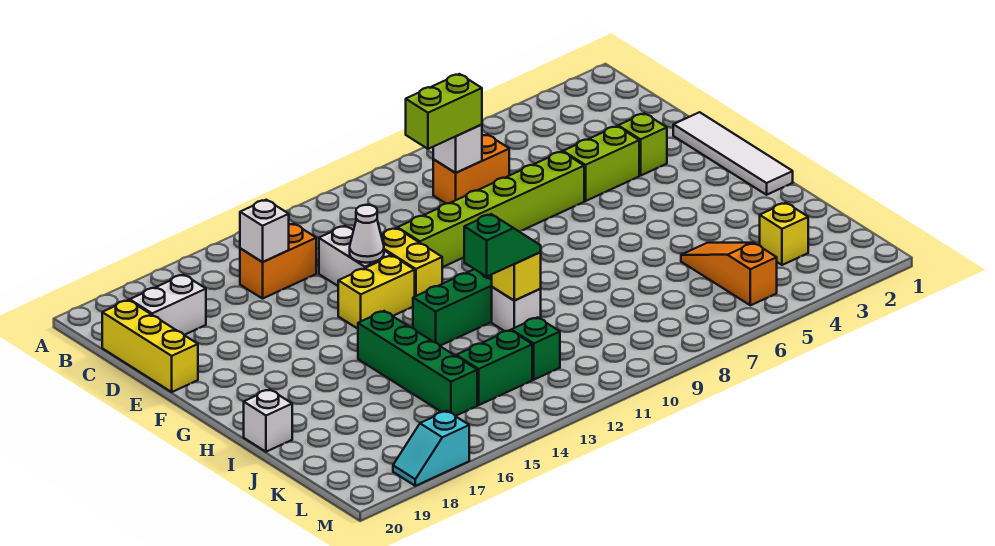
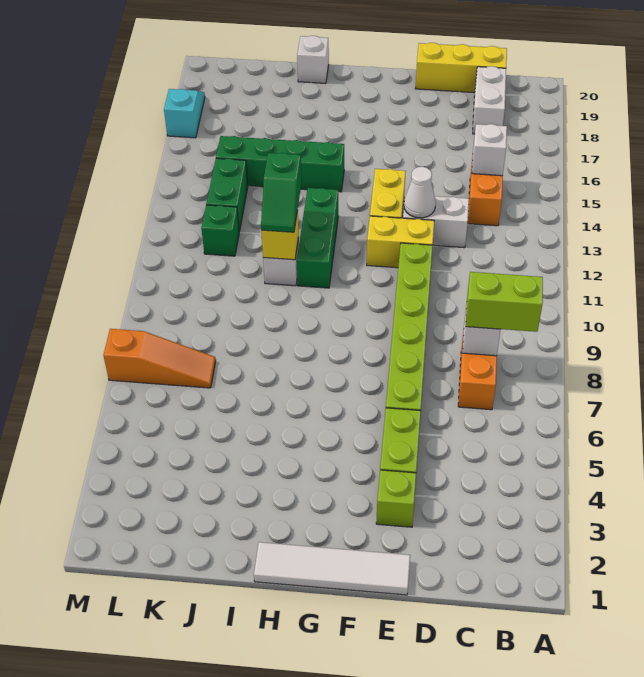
lime brick C8:C9 level 3 -> lime brick B8:C8 level 3
orange slope J5:L5 level 1 top L -> orange slope K7:M7 level 1 top M
yellow brick K3 level 1 -> none

